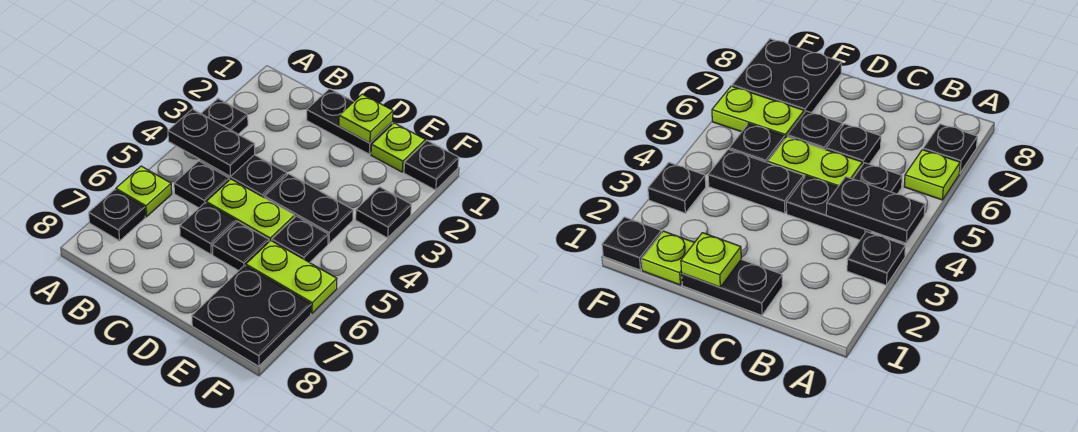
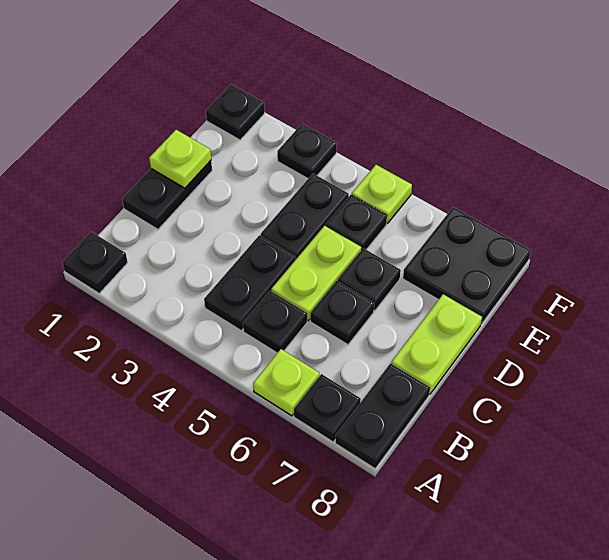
black plate A3 level 1 -> black plate A1 level 1
black plate A4:B4 level 2 -> black plate A8:B8 level 1
lime plate E1 level 1 -> lime plate F5 level 1
lime plate E6:F6 level 1 -> lime plate C8:D8 level 1

